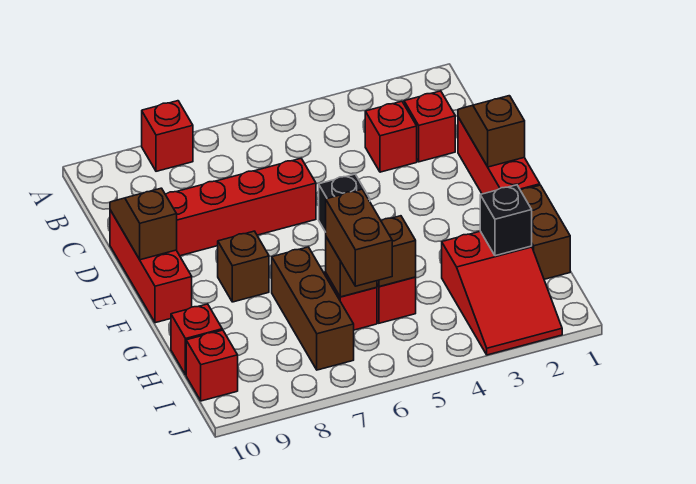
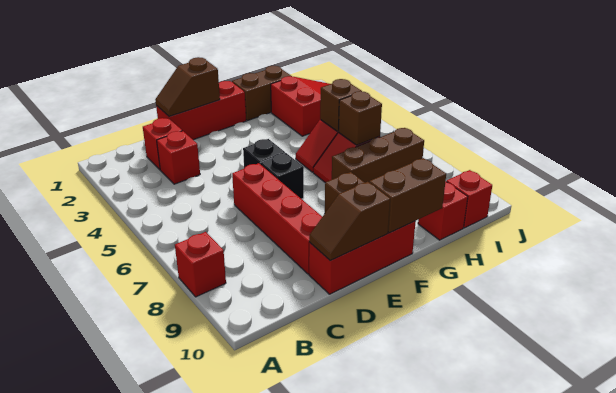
black brick H2 level 2 -> black brick E6 level 1
brown brick H6:I6 level 3 -> brown brick F10:G10 level 2

